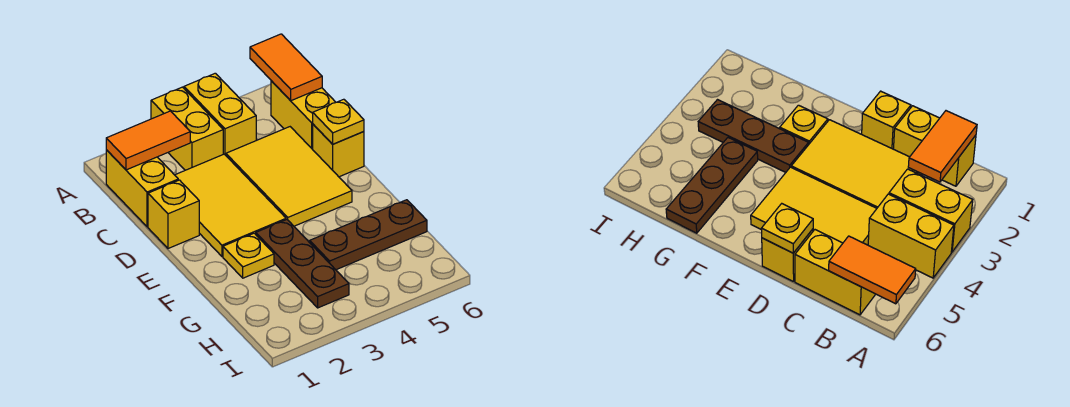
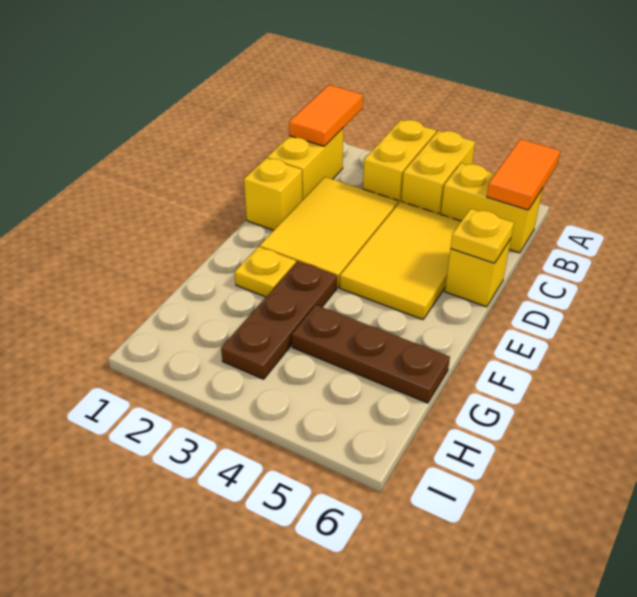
orange tile B1:B2 level 2 -> orange tile A1:B1 level 2
yellow brick B6:C6 level 1 -> yellow brick B5:B6 level 1

